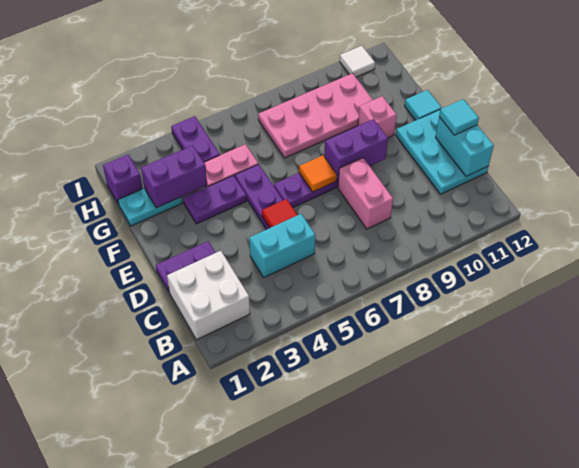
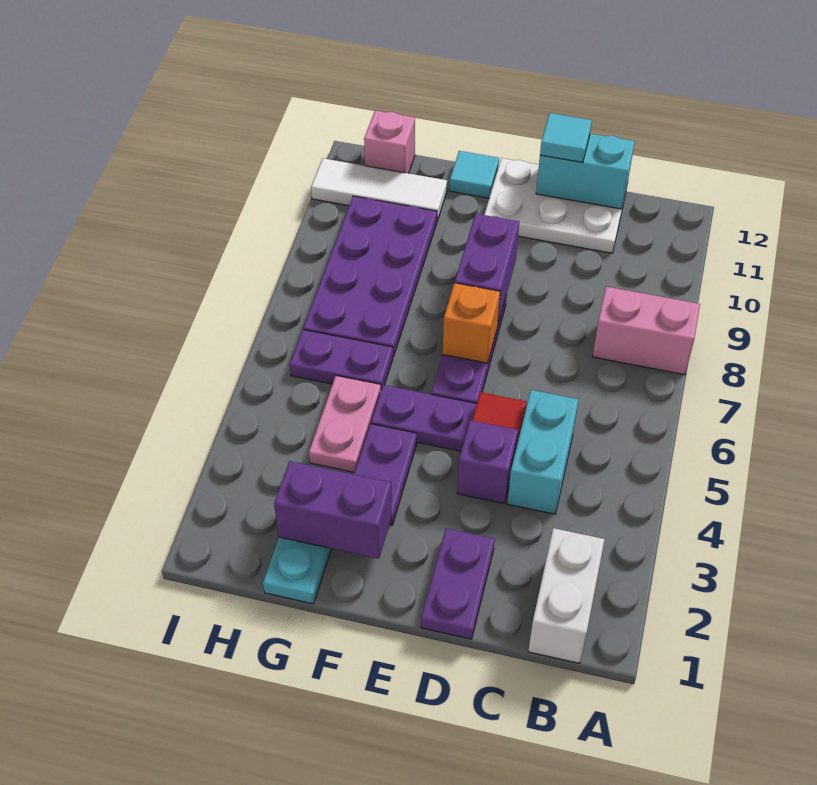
white brick B1:C2 level 1 -> white brick B1:B2 level 1
pink brick C8:D8 level 1 -> pink brick A8:B8 level 1
cyan plate C11:E12 level 1 -> white plate C11:E12 level 1
orange tile E7 level 2 -> orange brick E7 level 2
pink brick F10 level 1 -> pink brick H12 level 1
purple brick G2:G3 level 2 -> purple brick F2:G2 level 2
pink plate G7:H10 level 1 -> purple plate G7:H10 level 1
purple brick H1 level 1 -> purple brick D4 level 1
purple plate H4:I4 level 1 -> purple plate G6:H6 level 1
white tile I11 level 1 -> white tile G11:I11 level 1

